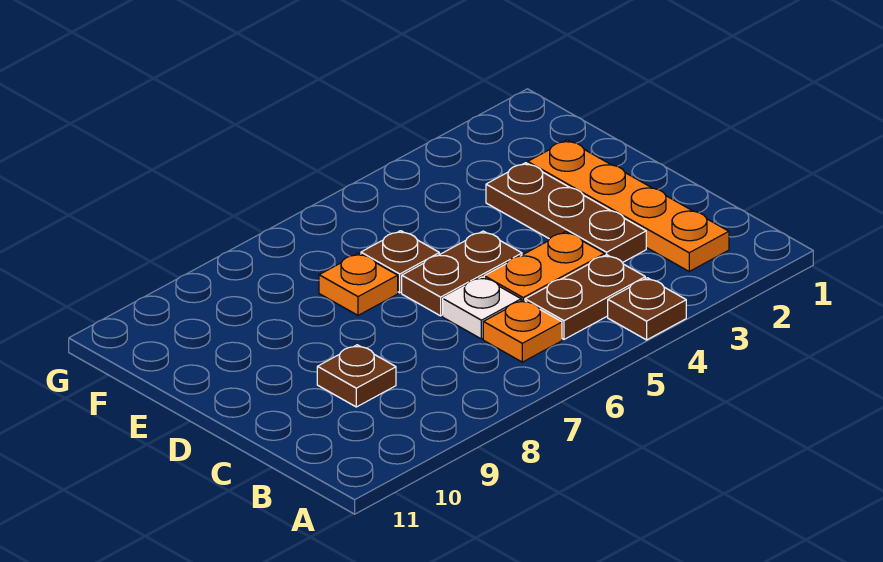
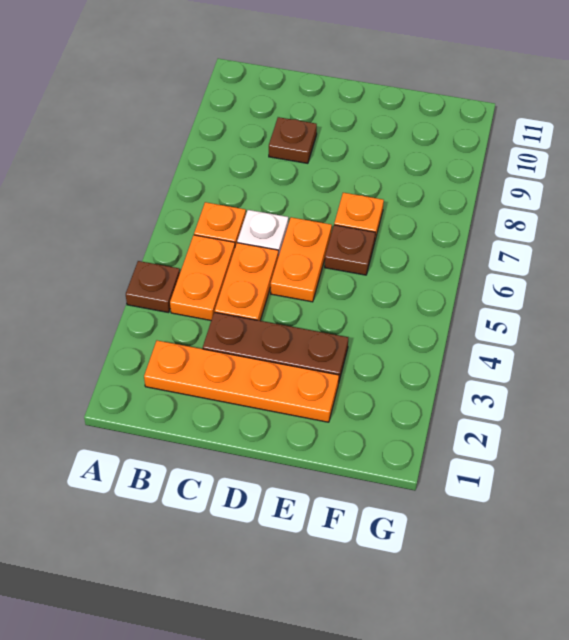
brown plate B4:B5 level 1 -> orange plate B4:B5 level 1
brown plate D5:D6 level 1 -> orange plate D5:D6 level 1

